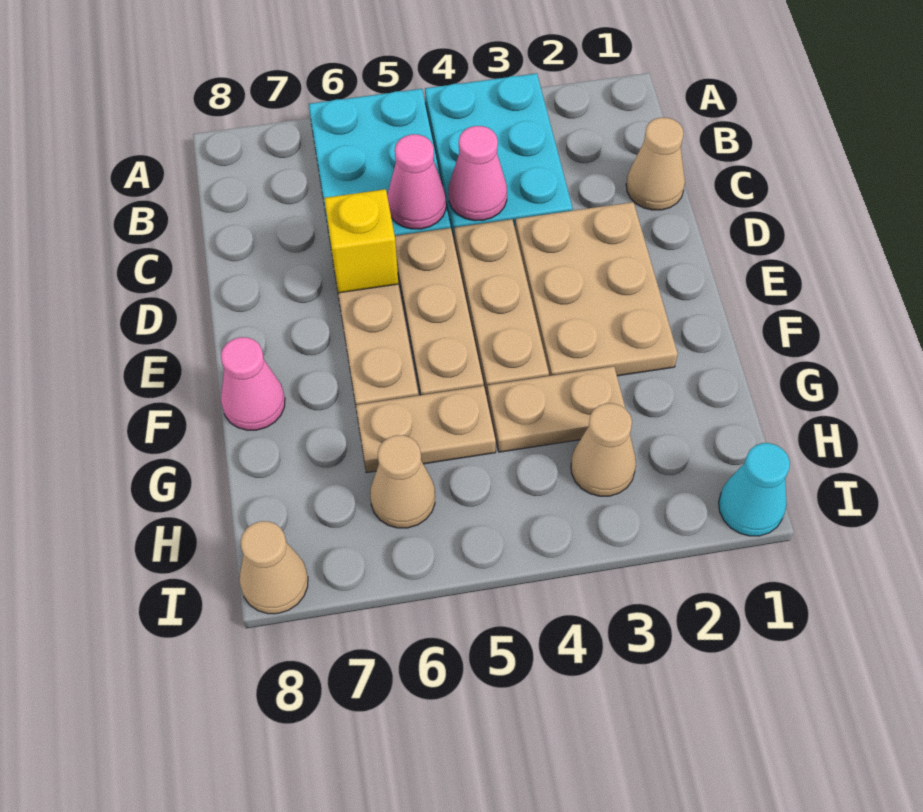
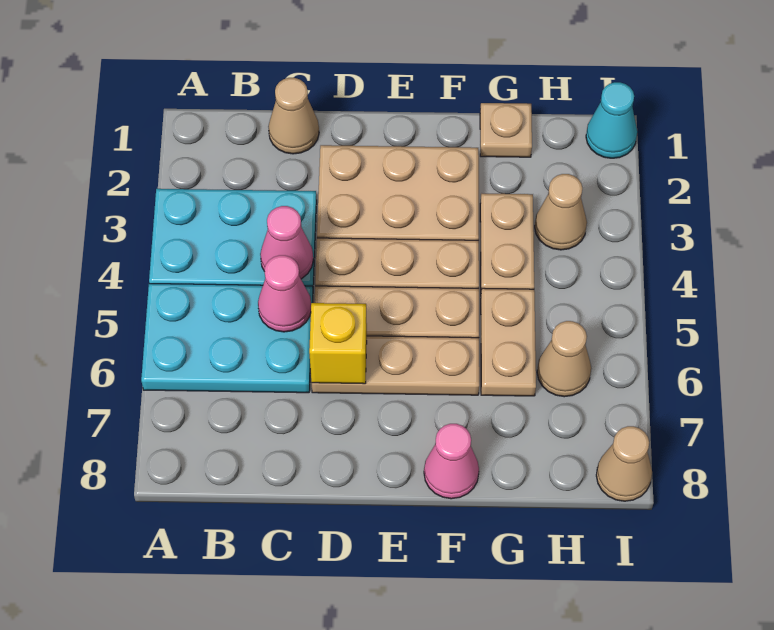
none -> tan plate G1 level 1

